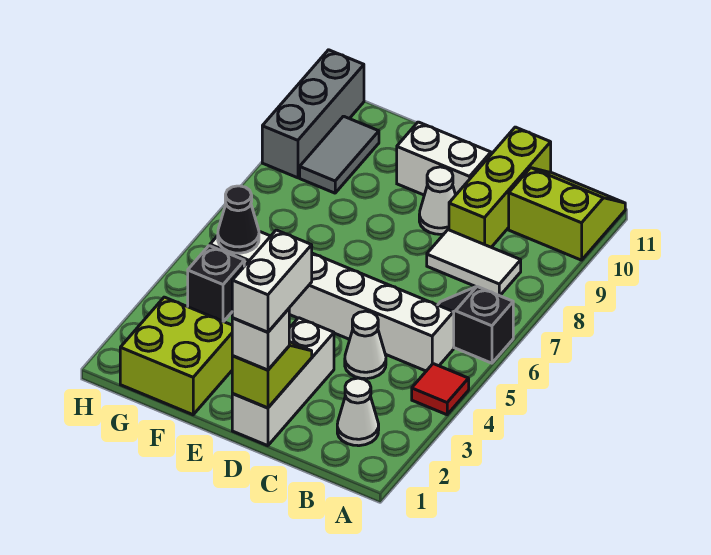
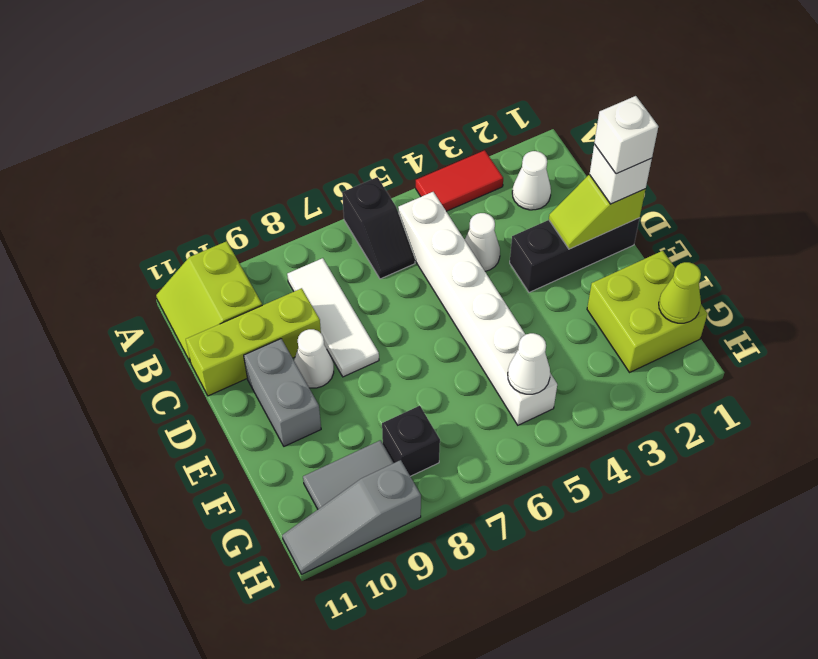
red tile A4 level 1 -> red tile A3:A4 level 1
white tile B8:C8 level 1 -> white tile B8:D8 level 1
white brick D1:D3 level 1 -> black brick D1:D3 level 1
white brick D1:D2 level 4 -> white brick D1 level 4
white brick D10:E10 level 1 -> grey brick D10:E10 level 1
none -> lime cone G1 level 2
black brick G4 level 1 -> black brick G8 level 1
black cone G5 level 2 -> white cone G5 level 2
grey brick H9:H11 level 1 -> grey slope H9:H11 level 1 top 9

